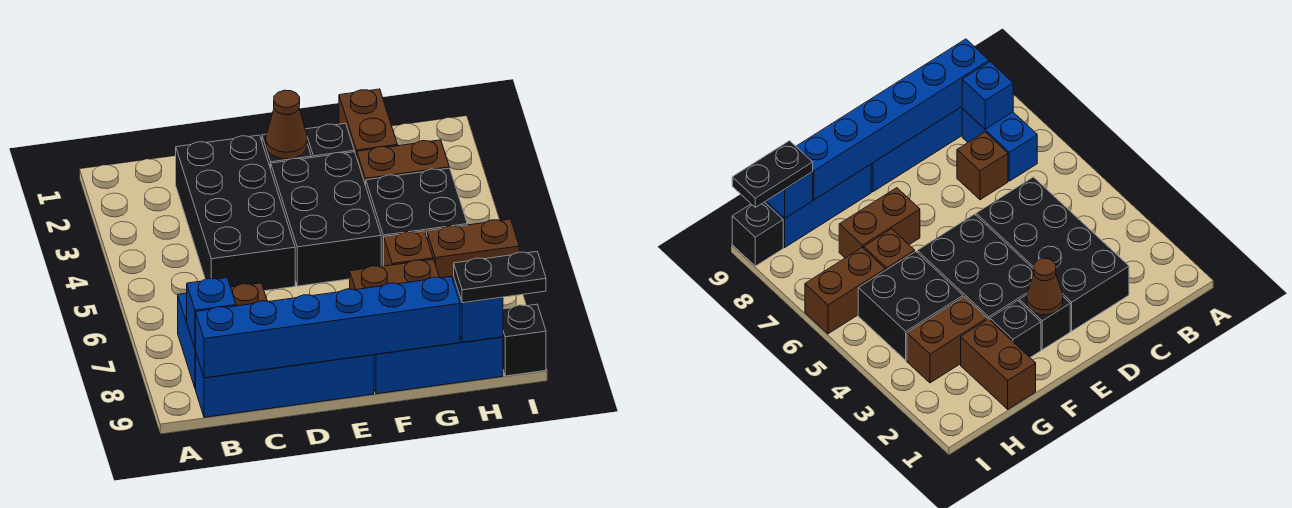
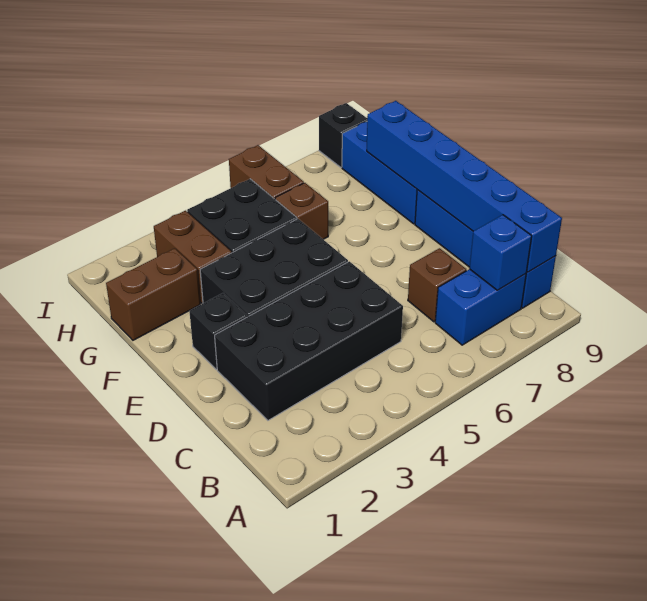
brown cone E2 level 2 -> none
black brick F2 level 1 -> none
brown brick F7:G7 level 1 -> none
blue brick H9 level 2 -> none
black plate H9:I9 level 3 -> none

